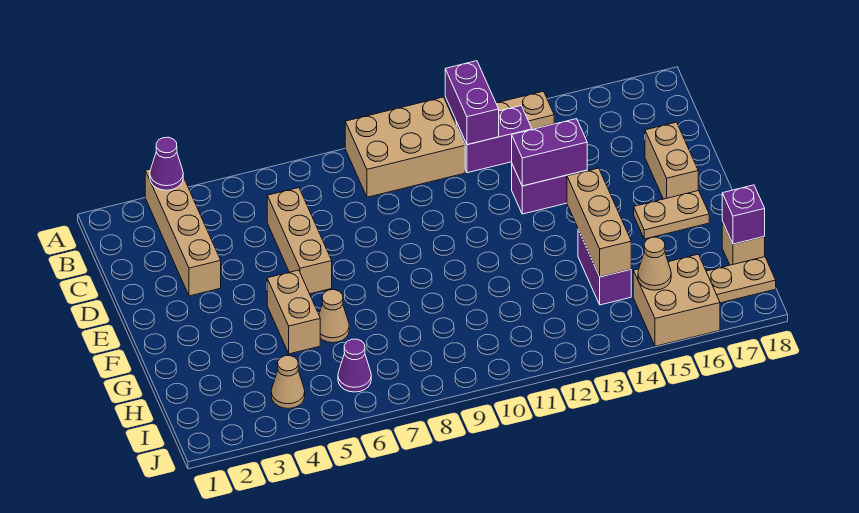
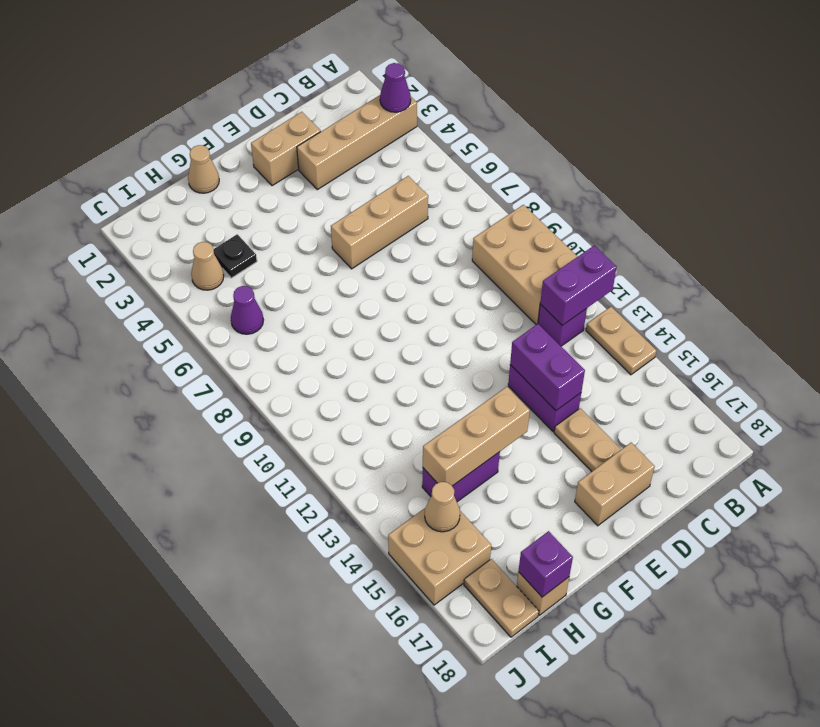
purple brick B12:B13 level 1 -> purple brick B12 level 1
tan brick F5:G5 level 1 -> tan brick D2:E2 level 1
tan plate F16:F17 level 1 -> tan plate D15:D16 level 1
tan cone G6 level 1 -> tan cone G1 level 1
none -> black plate H4 level 1

